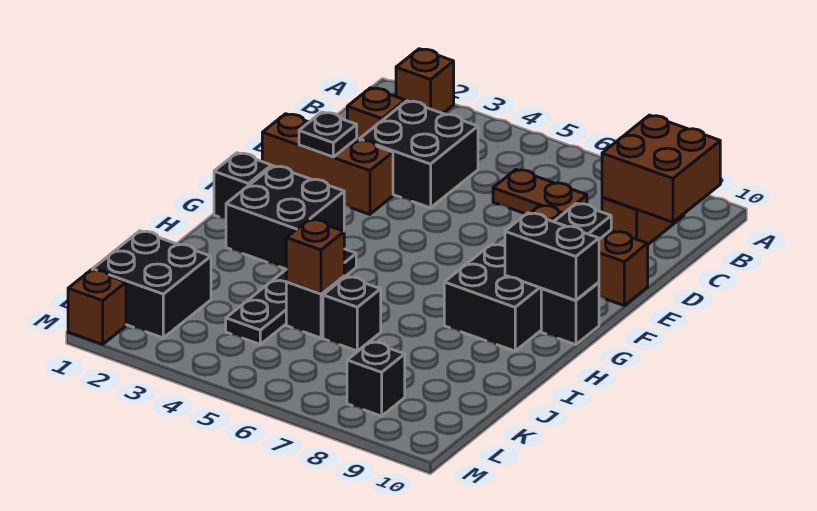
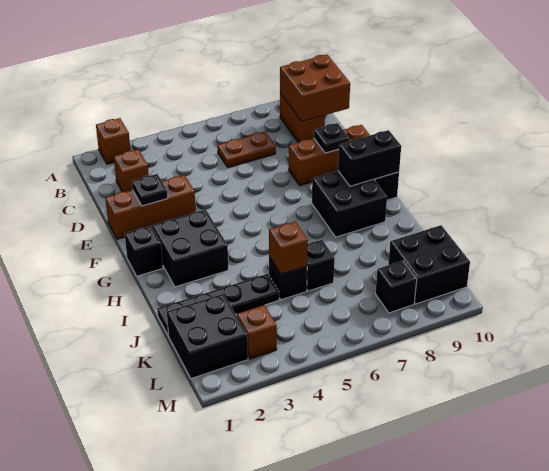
black brick C3:D4 level 1 -> black brick K9:L10 level 1
black plate H4:K4 level 1 -> black plate J1:J4 level 1
brown brick M1 level 1 -> brown brick L3 level 1

